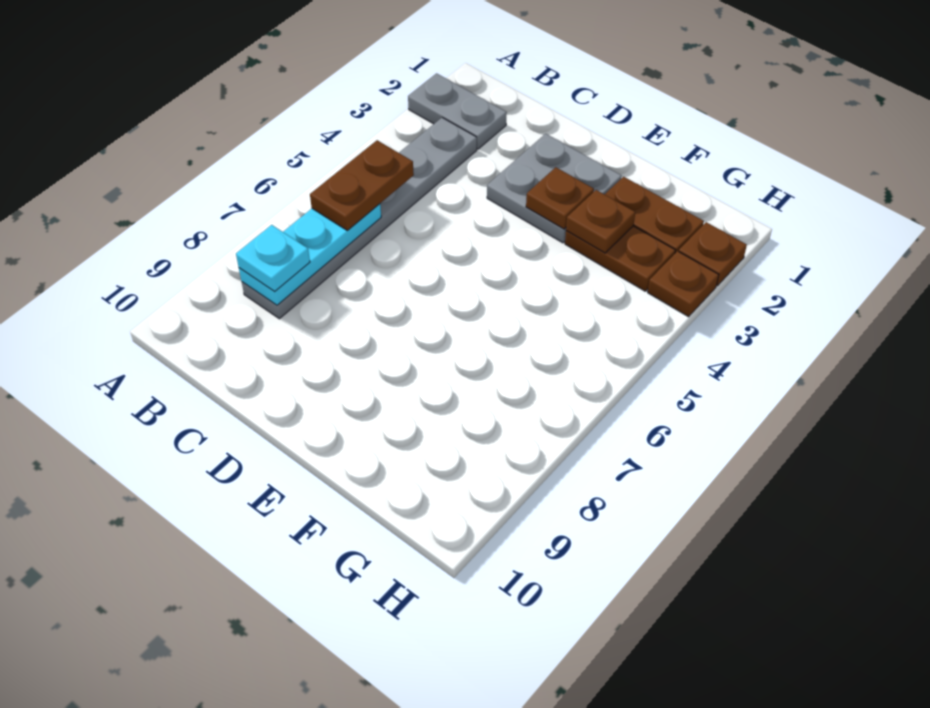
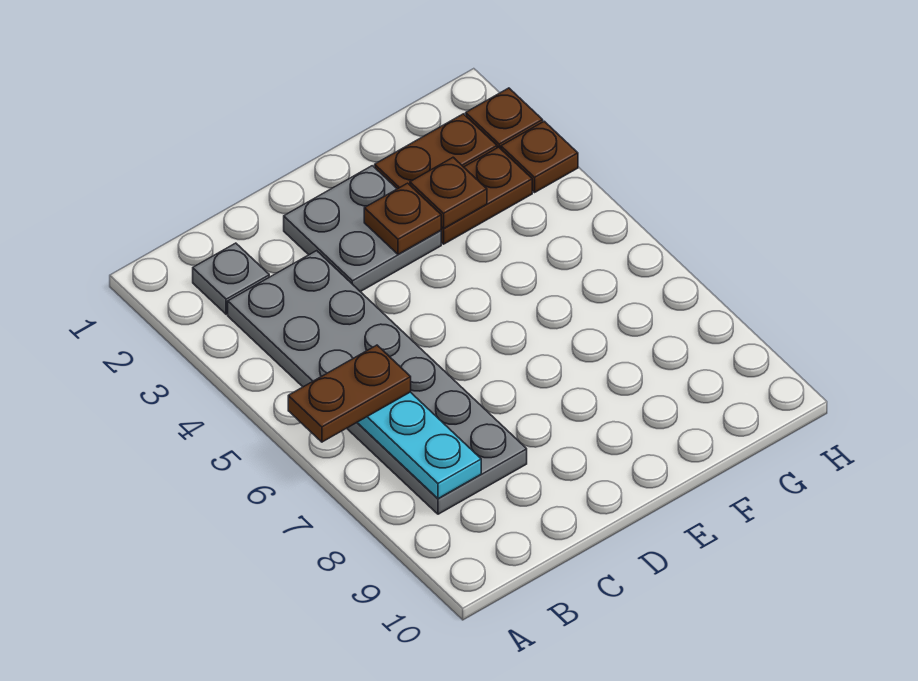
grey plate A2:B2 level 1 -> grey plate B2 level 1
grey plate B3:B8 level 1 -> grey plate B3:C8 level 1
brown plate B5:B6 level 3 -> brown plate A6:B6 level 3
cyan plate B8 level 3 -> none

